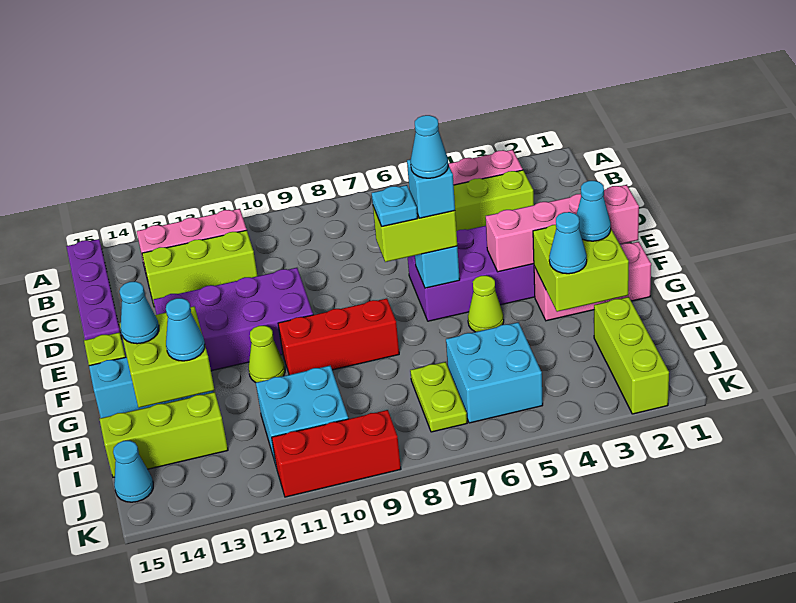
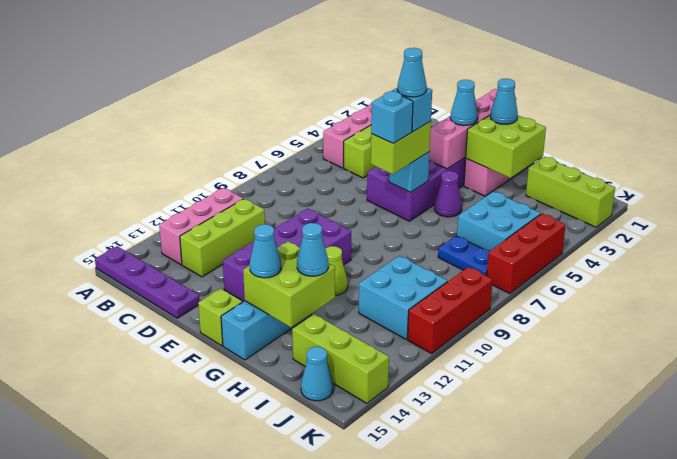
cyan plate F7 level 4 -> cyan brick F7 level 4
lime cone G5 level 1 -> purple cone G5 level 1
red brick G8:G10 level 1 -> red brick K5:K7 level 1
cyan cone H3 level 3 -> cyan cone F3 level 3
lime plate I7:J7 level 1 -> blue plate I7:J7 level 1
lime brick I13:I15 level 1 -> lime brick I14:K14 level 1

